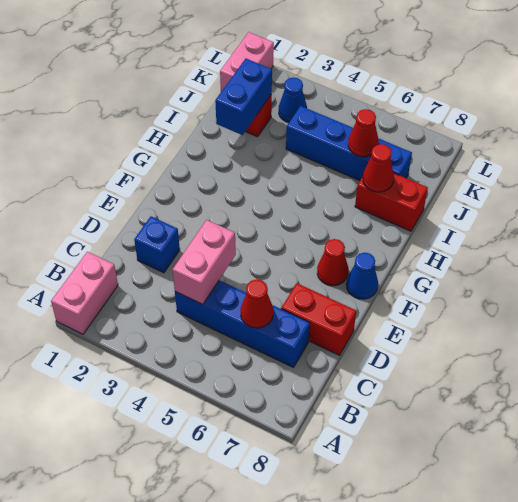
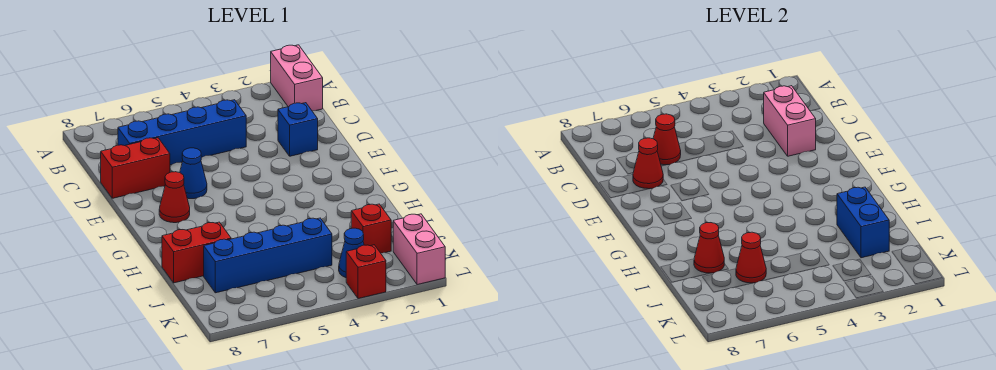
pink brick C4:D4 level 2 -> pink brick C2:D2 level 2
none -> red cone D7 level 2
blue cone F8 level 1 -> blue cone E6 level 1
none -> red brick L3 level 1

